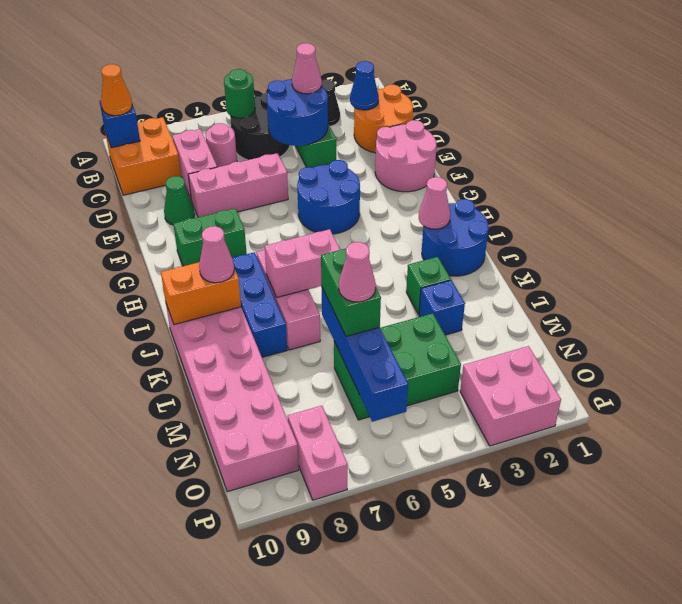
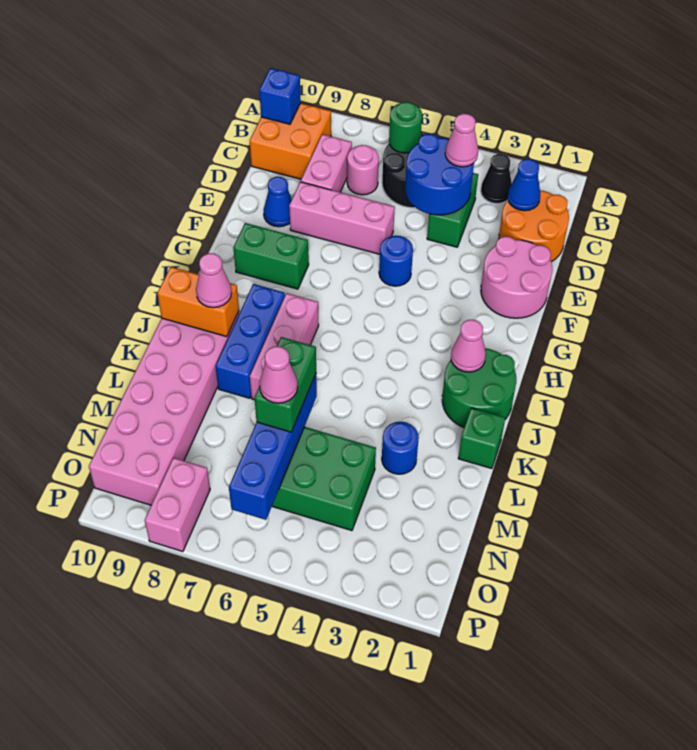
orange cone B10 level 3 -> none
green cone E9 level 1 -> blue cone E9 level 1
blue round brick F4:G5 level 1 -> blue round brick F5 level 1
blue round brick I1:J2 level 1 -> green round brick I1:J2 level 1
pink brick J6:J7 level 2 -> none
green brick K3 level 1 -> green brick K1 level 1
blue brick L3 level 1 -> blue round brick L3 level 1
pink brick O2:P3 level 1 -> none

